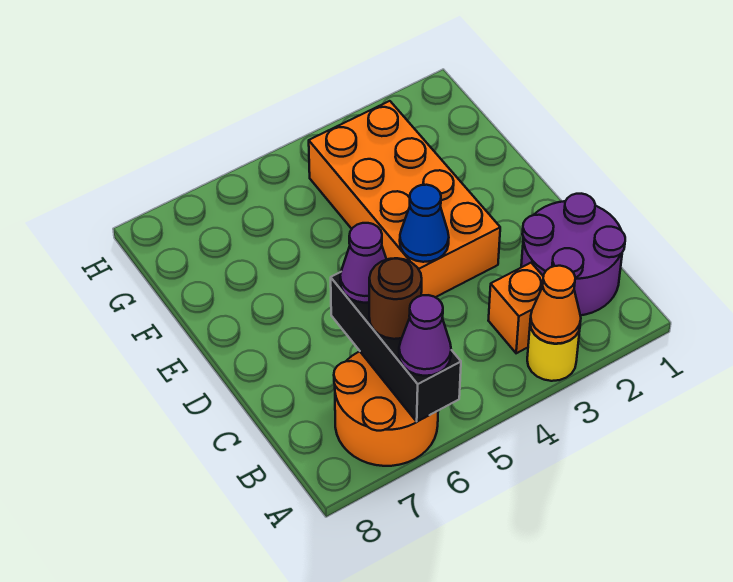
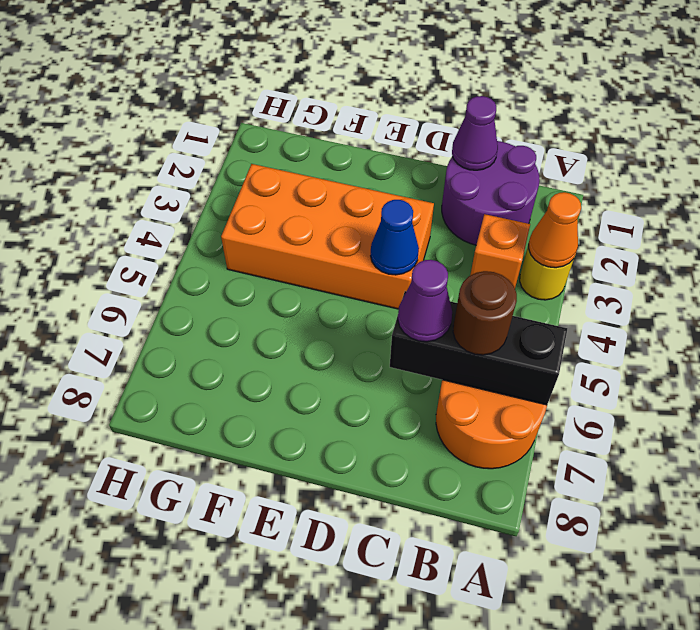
purple cone A6 level 3 -> purple cone C1 level 2

